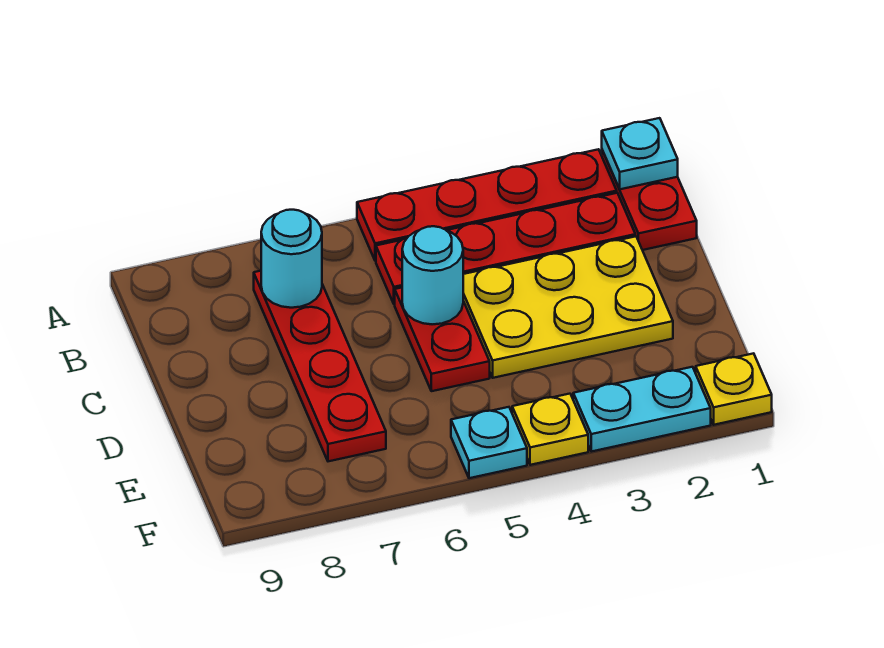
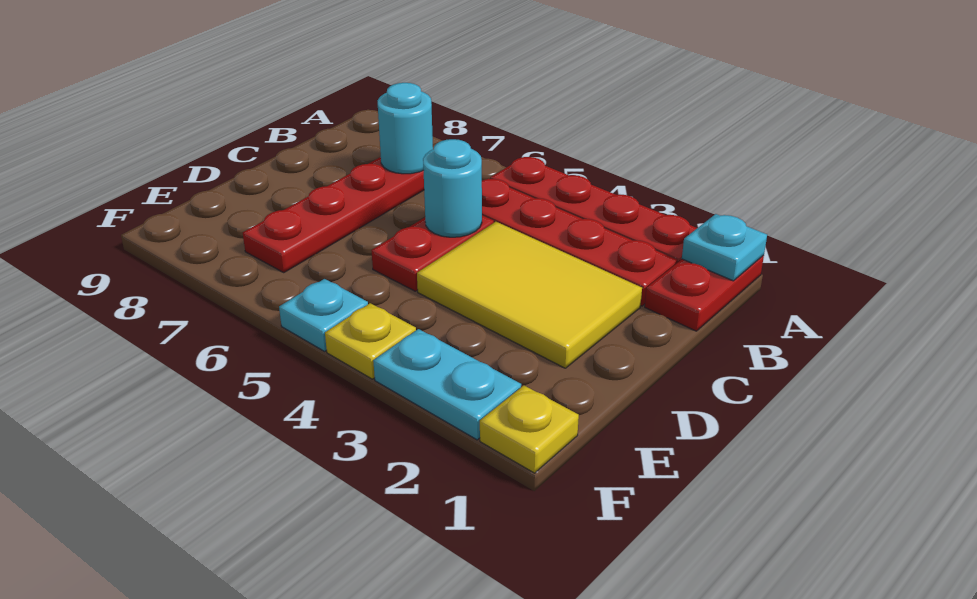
yellow plate C2:D4 level 1 -> yellow tile C2:D4 level 1

